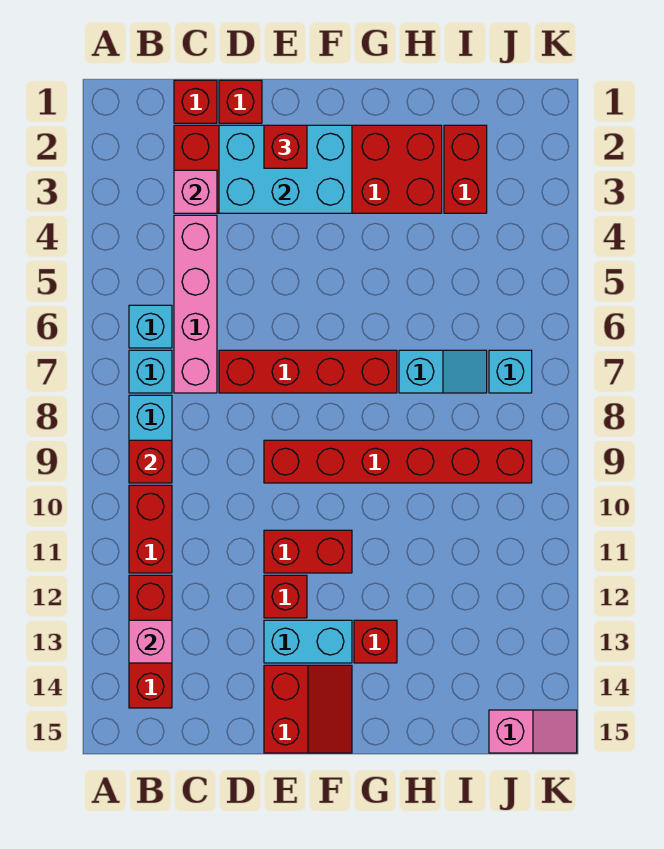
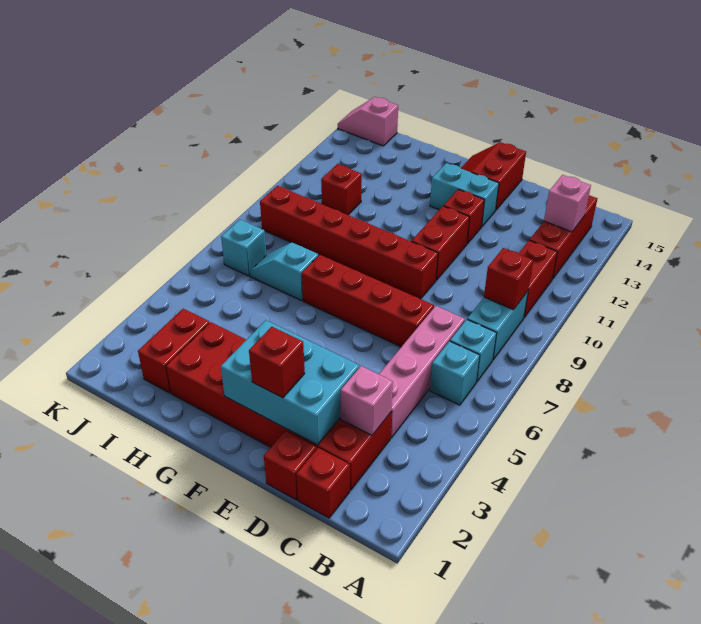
red brick E11:F11 level 1 -> red brick E10:E11 level 1
red brick G13 level 1 -> red brick I11 level 1

